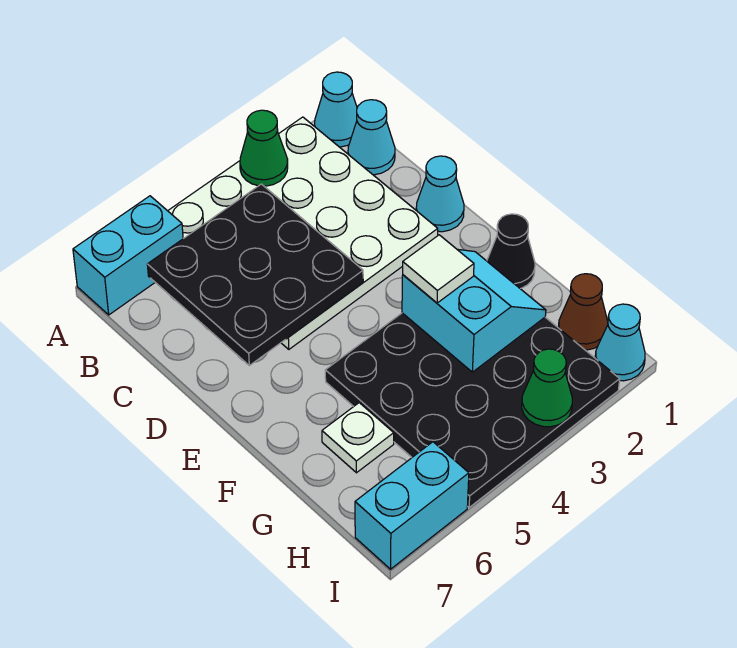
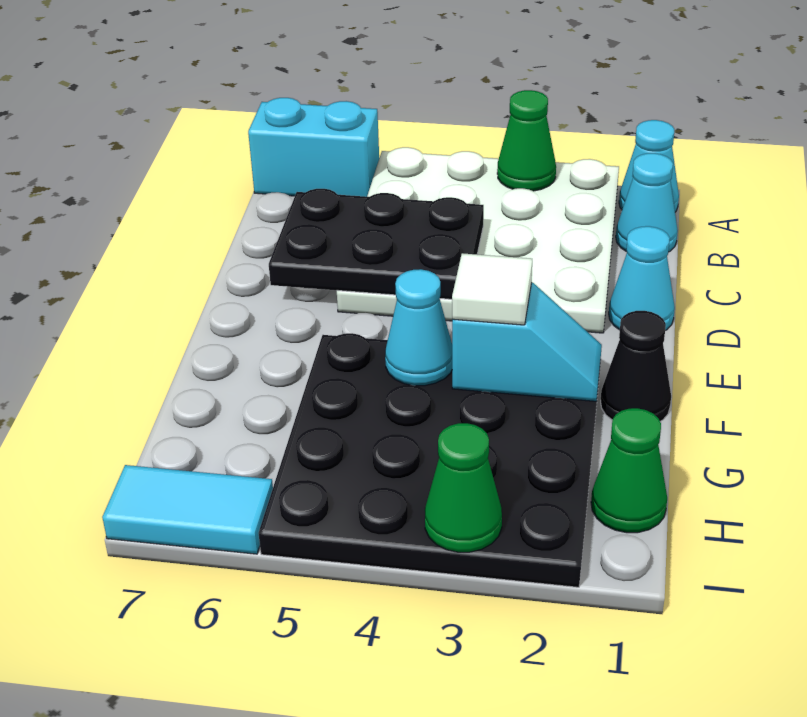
black plate B4:D6 level 2 -> black plate C4:D6 level 2
cyan slope F2:G3 level 2 top 3 -> cyan slope F2:F3 level 2 top 3
white plate G6 level 1 -> none
brown cone H1 level 1 -> green cone H1 level 1
cyan cone I1 level 1 -> cyan cone F4 level 2
cyan brick I6:I7 level 1 -> cyan tile I6:I7 level 1

